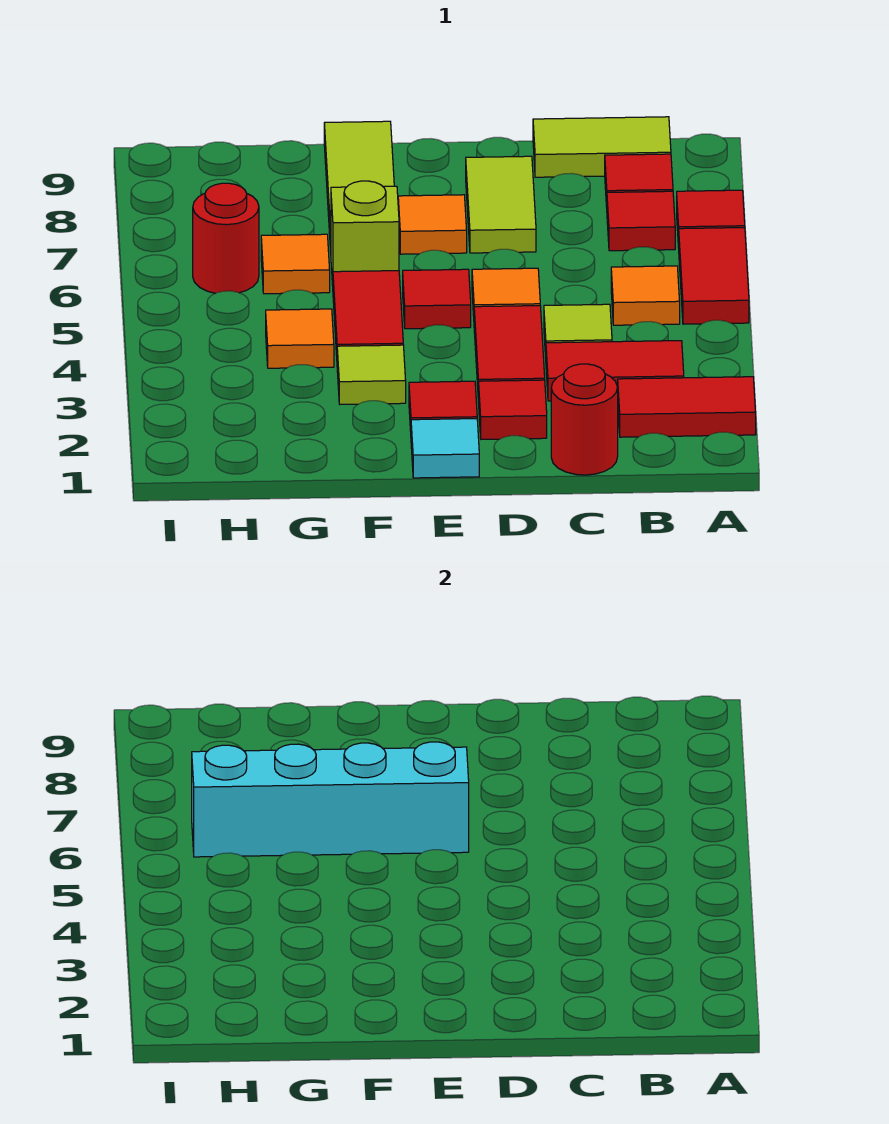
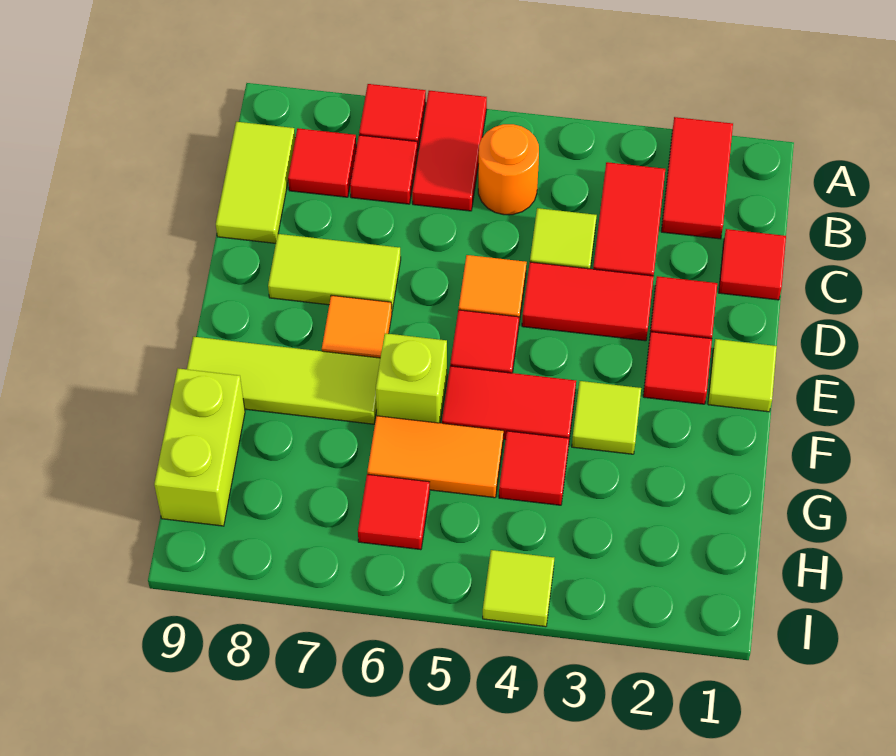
red tile A5:A6 level 1 -> red tile A6:B6 level 1
orange tile B5 level 1 -> orange round brick B5 level 1
red round brick C1 level 1 -> red tile C1 level 1
cyan tile E1 level 1 -> lime tile E1 level 1
cyan brick E6:H6 level 2 -> none
orange tile G4 level 1 -> red tile G4 level 1
orange tile G6 level 1 -> orange tile G5:G6 level 1
none -> lime brick G9:H9 level 1
red round brick H6 level 1 -> red tile H6 level 1
none -> lime tile I4 level 1

